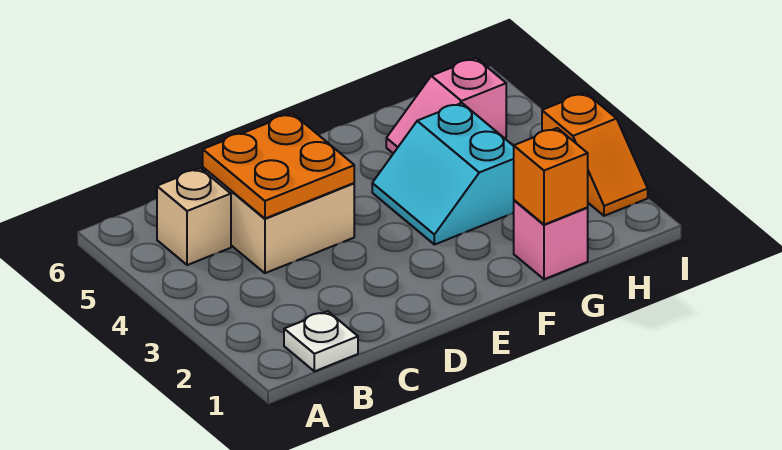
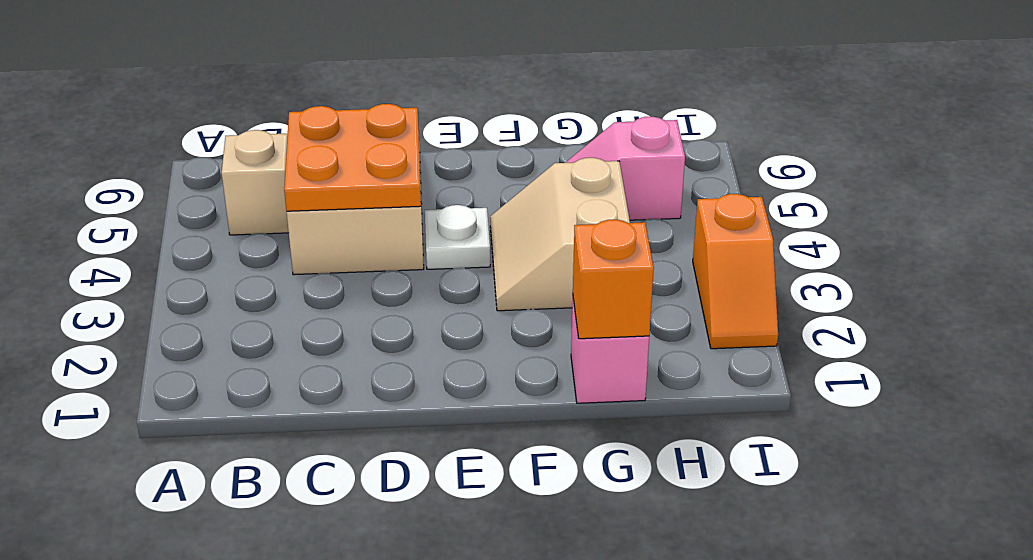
white plate B1 level 1 -> white plate E4 level 1
cyan slope F3:G4 level 1 top G -> tan slope F3:G4 level 1 top G

